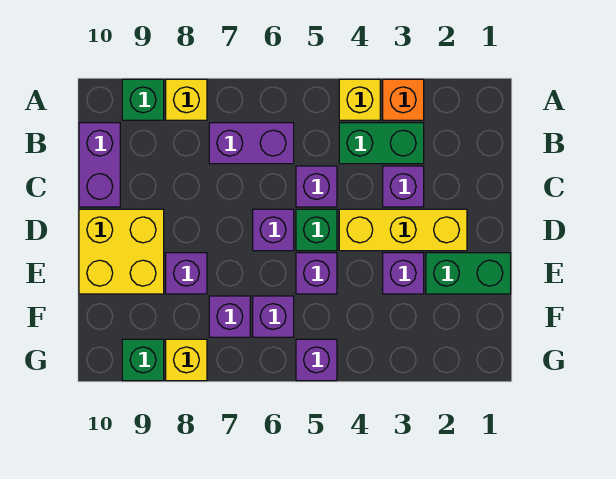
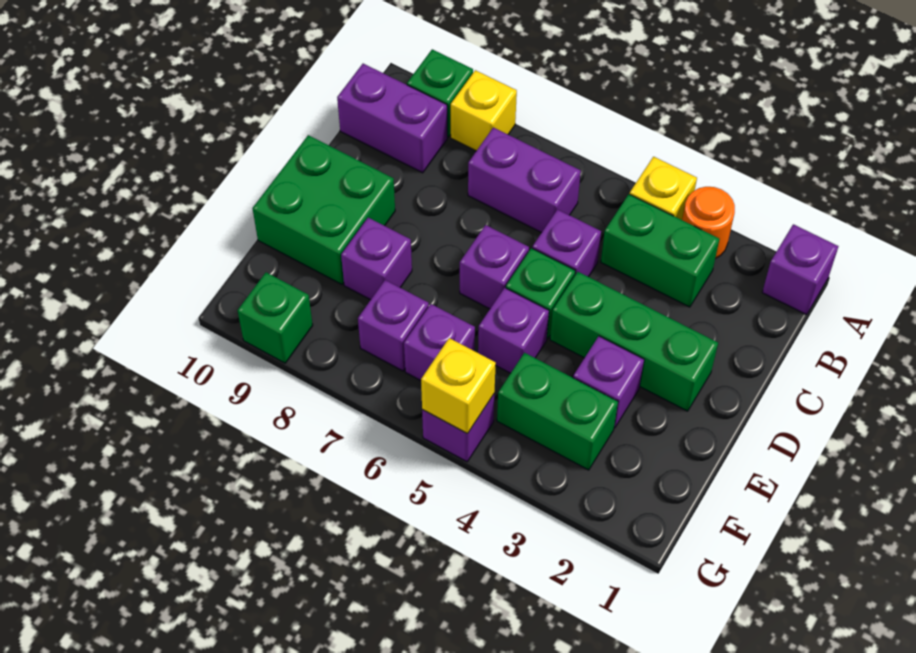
orange brick A3 level 1 -> orange round brick A3 level 1
purple brick B10:C10 level 1 -> purple brick B9:B10 level 1
purple brick C3 level 1 -> purple brick A1 level 1
yellow brick D2:D4 level 1 -> green brick D2:D4 level 1
yellow brick D9:E10 level 1 -> green brick D9:E10 level 1
green brick E1:E2 level 1 -> green brick F3:F4 level 1
yellow brick G8 level 1 -> yellow brick G5 level 2

